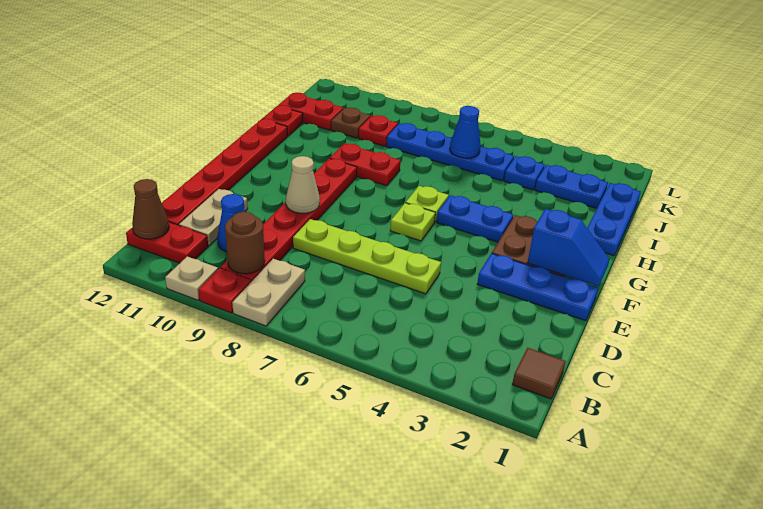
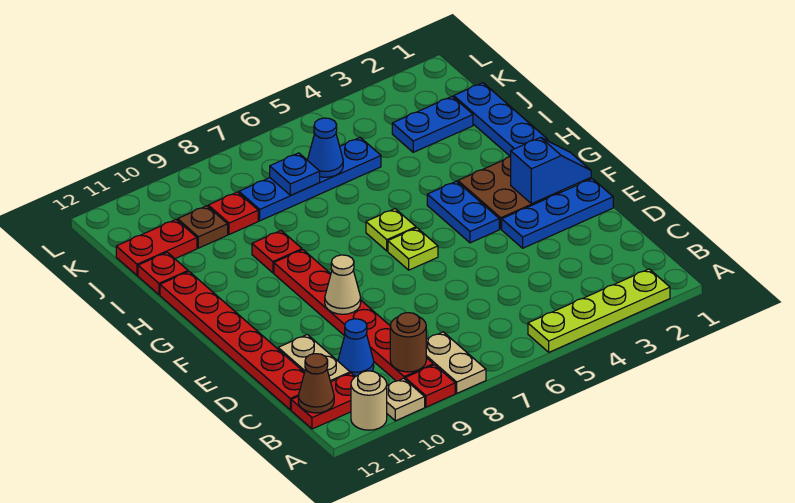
none -> tan round brick A11 level 1
brown tile B1 level 1 -> none
lime plate D5:D8 level 1 -> lime plate A2:A5 level 1
blue plate G4:G5 level 1 -> blue plate F4:G4 level 1
red plate H8:H9 level 1 -> red plate H9 level 1
blue plate J4 level 1 -> blue plate J7 level 2

